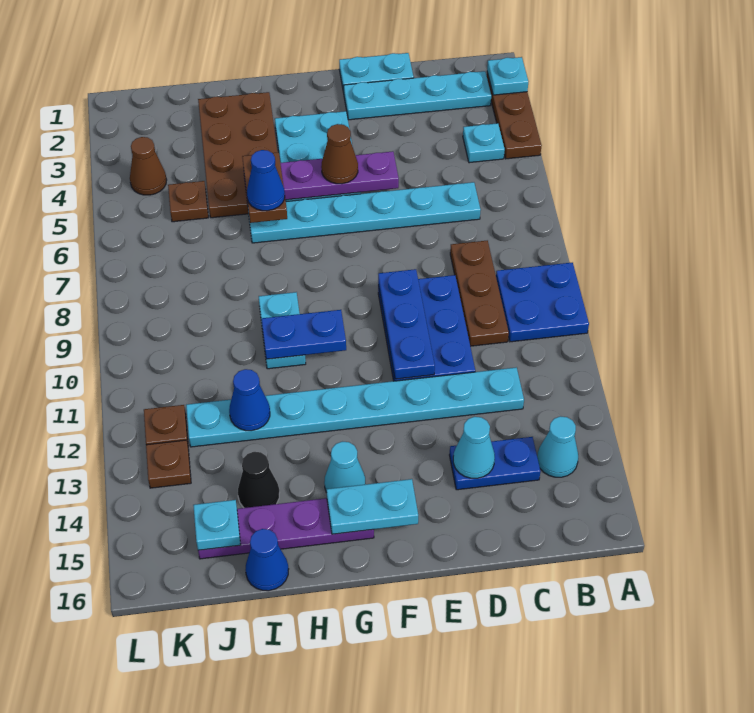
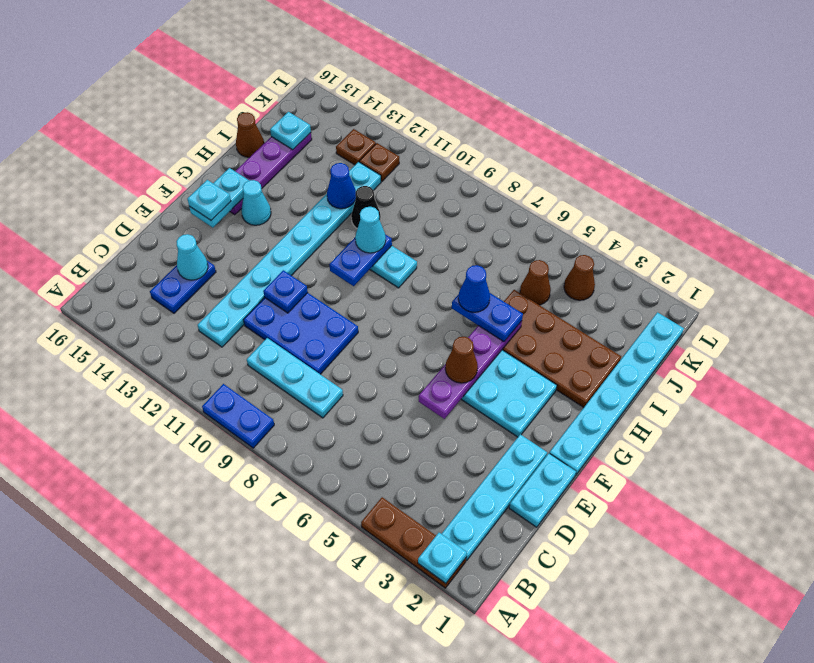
blue plate A9:B10 level 1 -> blue plate A9:A10 level 1
cyan plate B4 level 1 -> cyan plate F15 level 3
cyan cone B14 level 1 -> cyan cone H10 level 3
cyan plate C6:H6 level 1 -> cyan plate F1:K1 level 1
brown plate C8:C10 level 1 -> cyan plate C8:C10 level 1
blue plate E9:E11 level 2 -> blue plate E11 level 2
brown plate H5:H6 level 3 -> blue plate H5:H6 level 3
black cone I14 level 1 -> black cone I11 level 1
blue cone I16 level 1 -> brown cone I16 level 1
brown plate J5 level 1 -> brown cone J5 level 1

